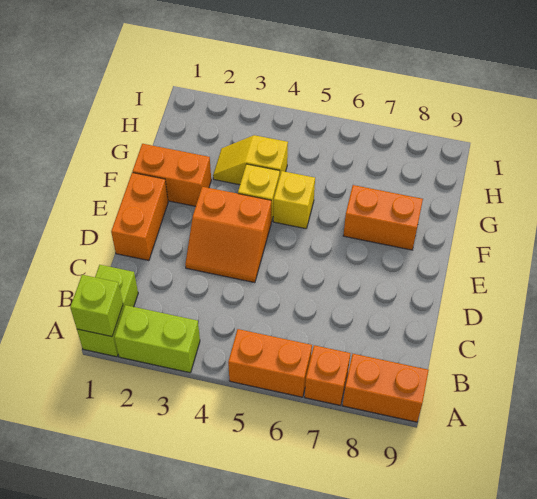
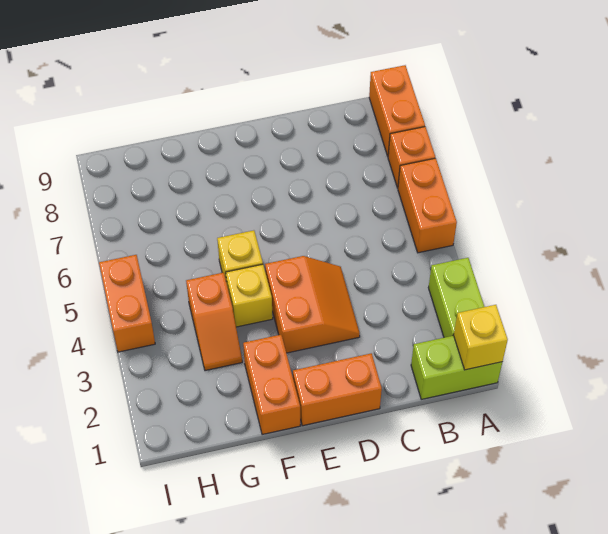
lime brick A1 level 2 -> yellow brick A1 level 2
orange brick F7:F8 level 1 -> orange brick I4:I5 level 1
yellow slope G3:G4 level 1 top 4 -> orange slope G3:G4 level 1 top 4

